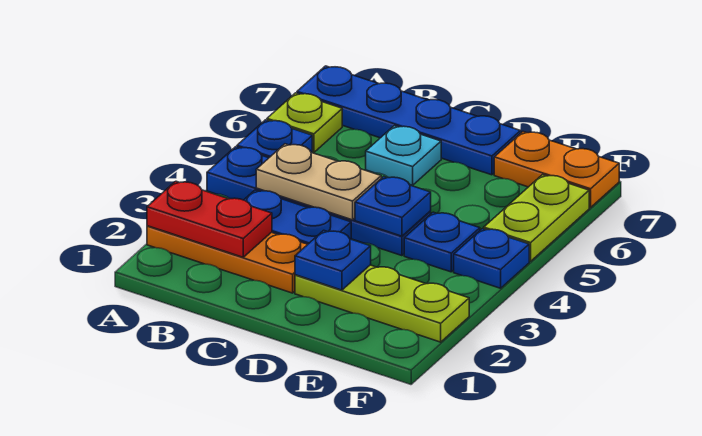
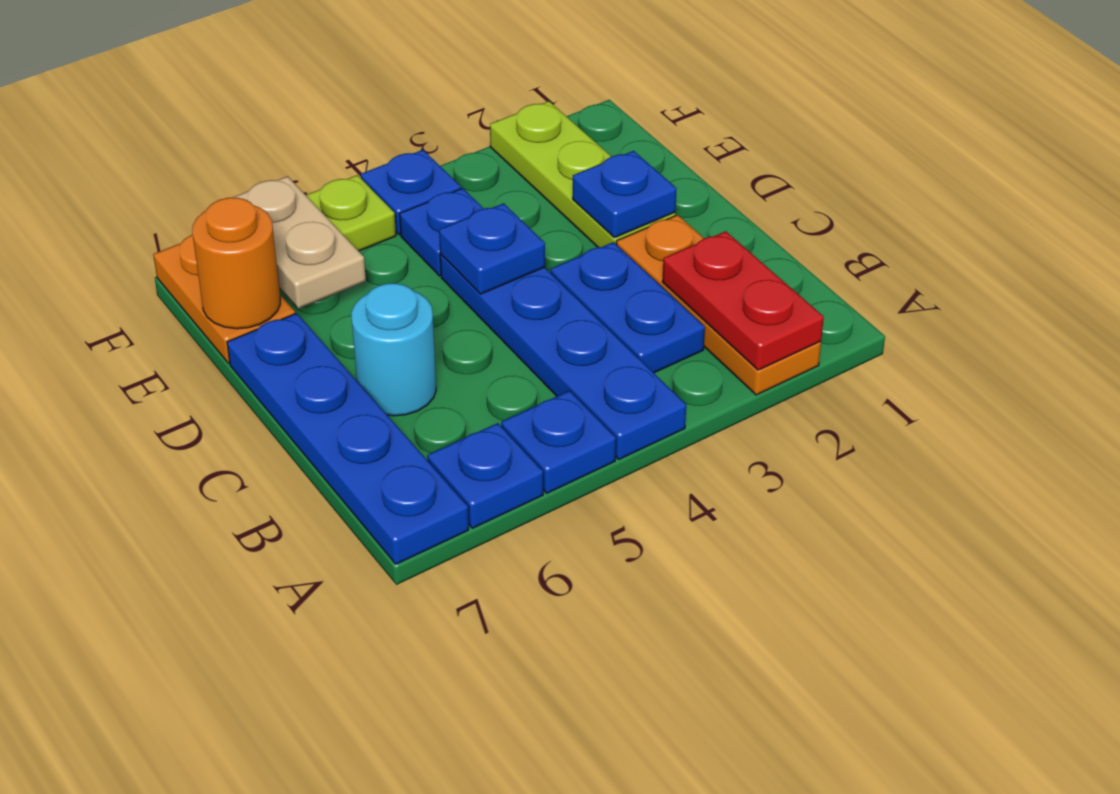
lime plate A6 level 1 -> blue plate A6 level 1
tan plate B4:C4 level 2 -> tan plate E6:F6 level 2
cyan plate C6 level 1 -> cyan round brick C6 level 1
none -> orange round brick E7 level 2

